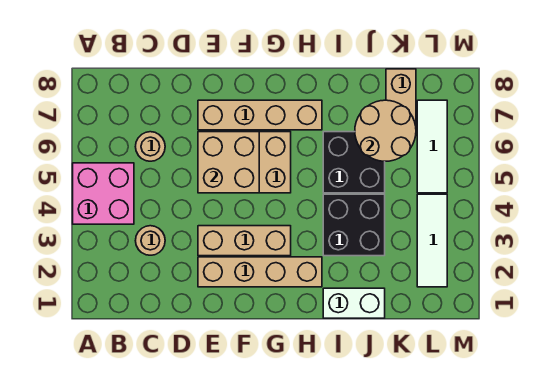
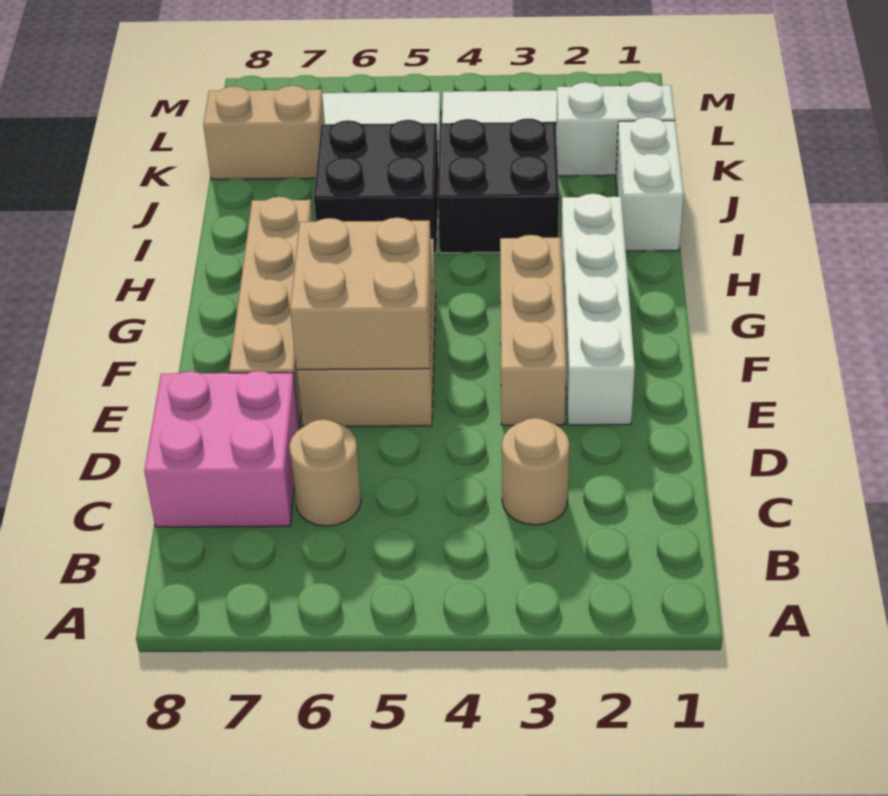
pink brick A4:B5 level 1 -> pink brick C7:D8 level 1
tan brick E2:H2 level 1 -> white brick E2:H2 level 1
tan round brick J6:K7 level 2 -> none
none -> white brick K1:K2 level 1

